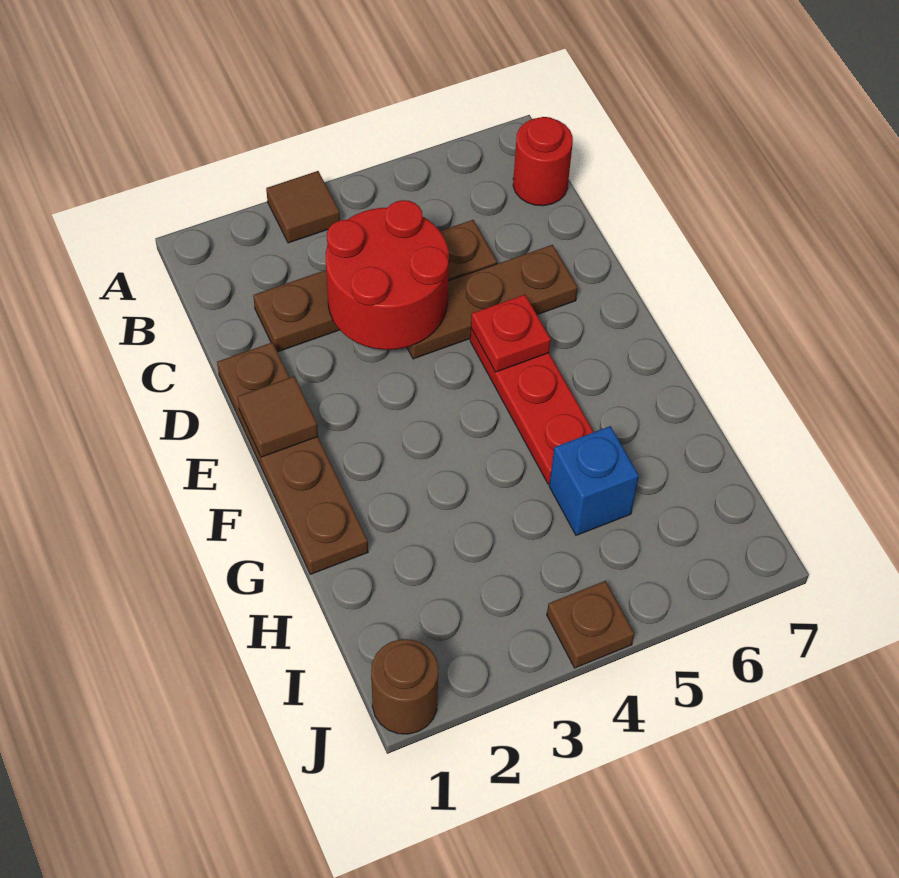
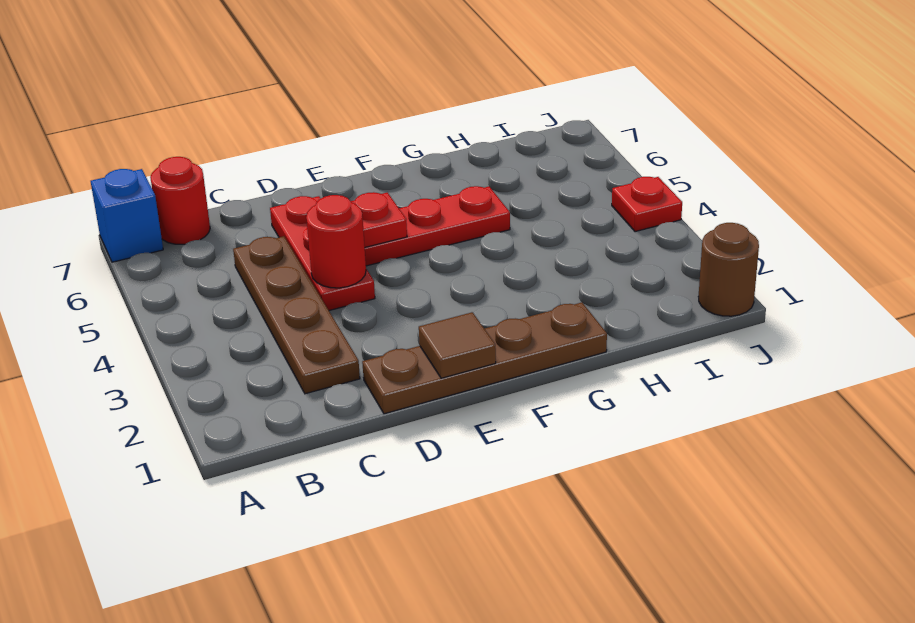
brown tile A3 level 1 -> none
red round brick C3:D4 level 2 -> red round brick D4 level 2
brown plate D4:D6 level 1 -> red plate D4:D6 level 1
blue brick H5 level 1 -> blue brick A7 level 1
brown plate J4 level 1 -> red plate J4 level 1

